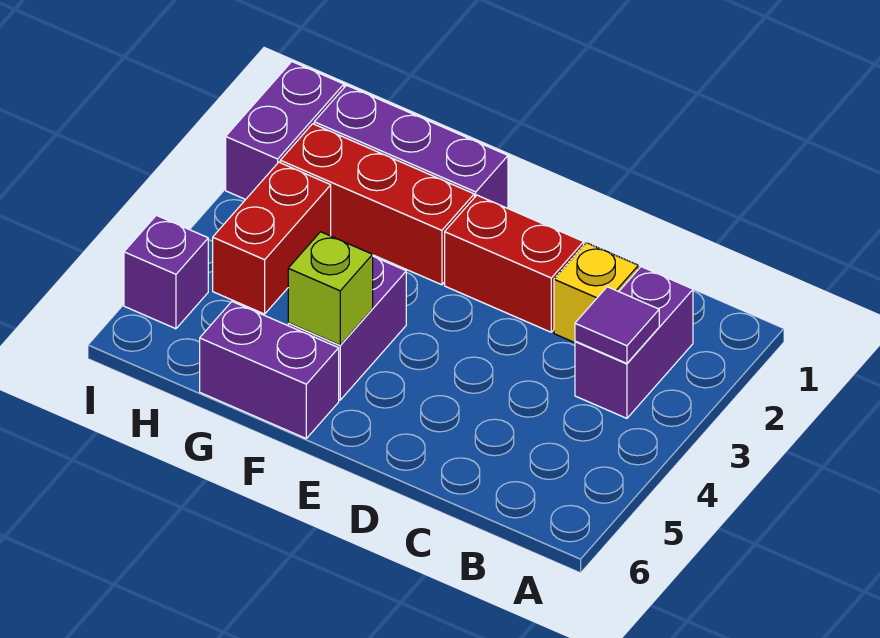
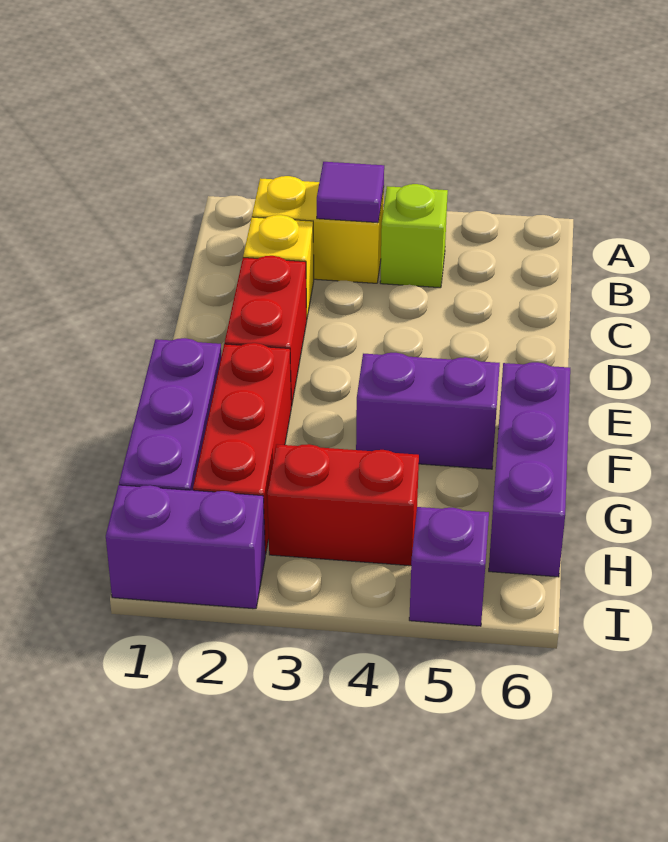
purple brick B2:B3 level 1 -> yellow brick B2:B3 level 1
lime brick F5 level 2 -> lime brick B4 level 1
purple brick F6:G6 level 1 -> purple brick F6:H6 level 1

